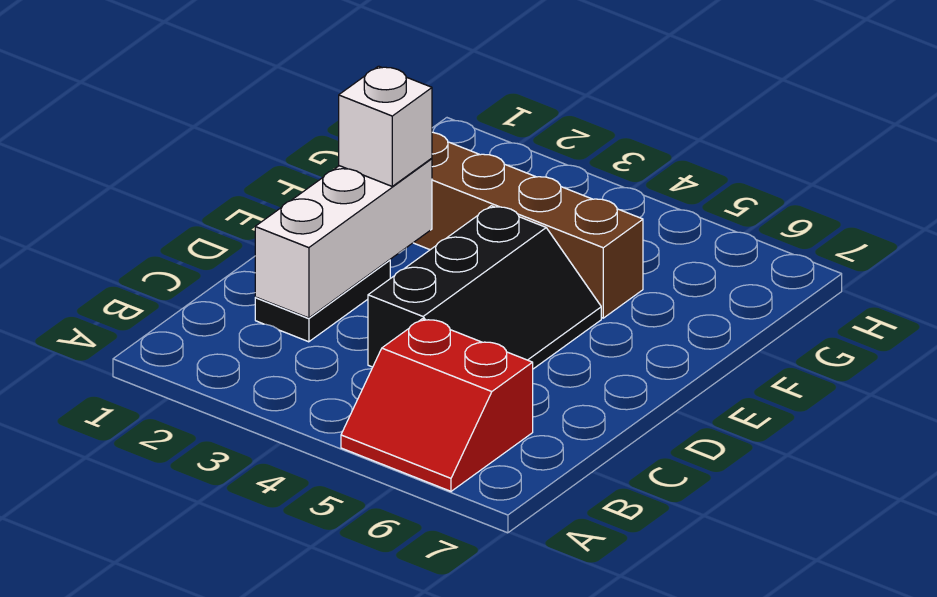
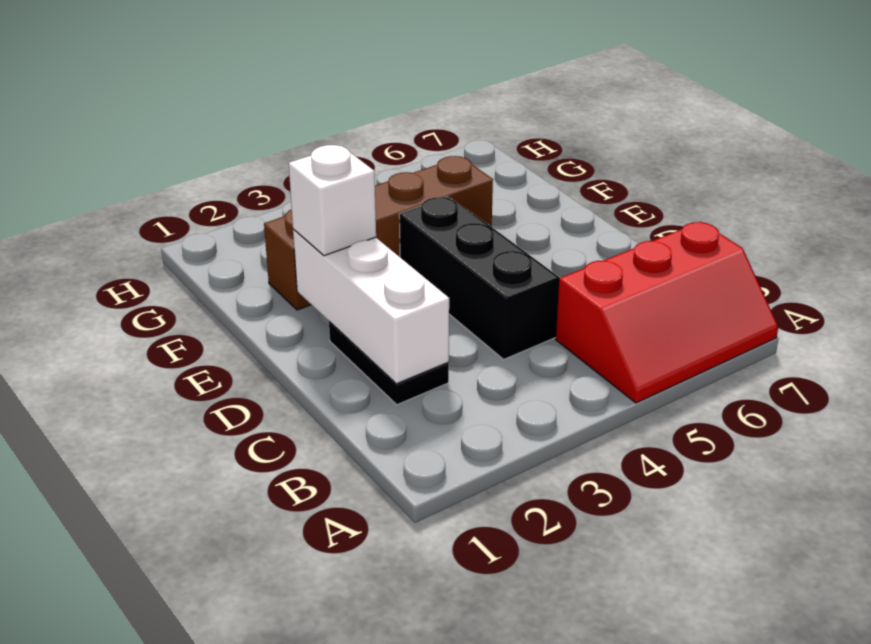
red slope A5:B6 level 1 top B -> red slope A5:B7 level 1 top B

